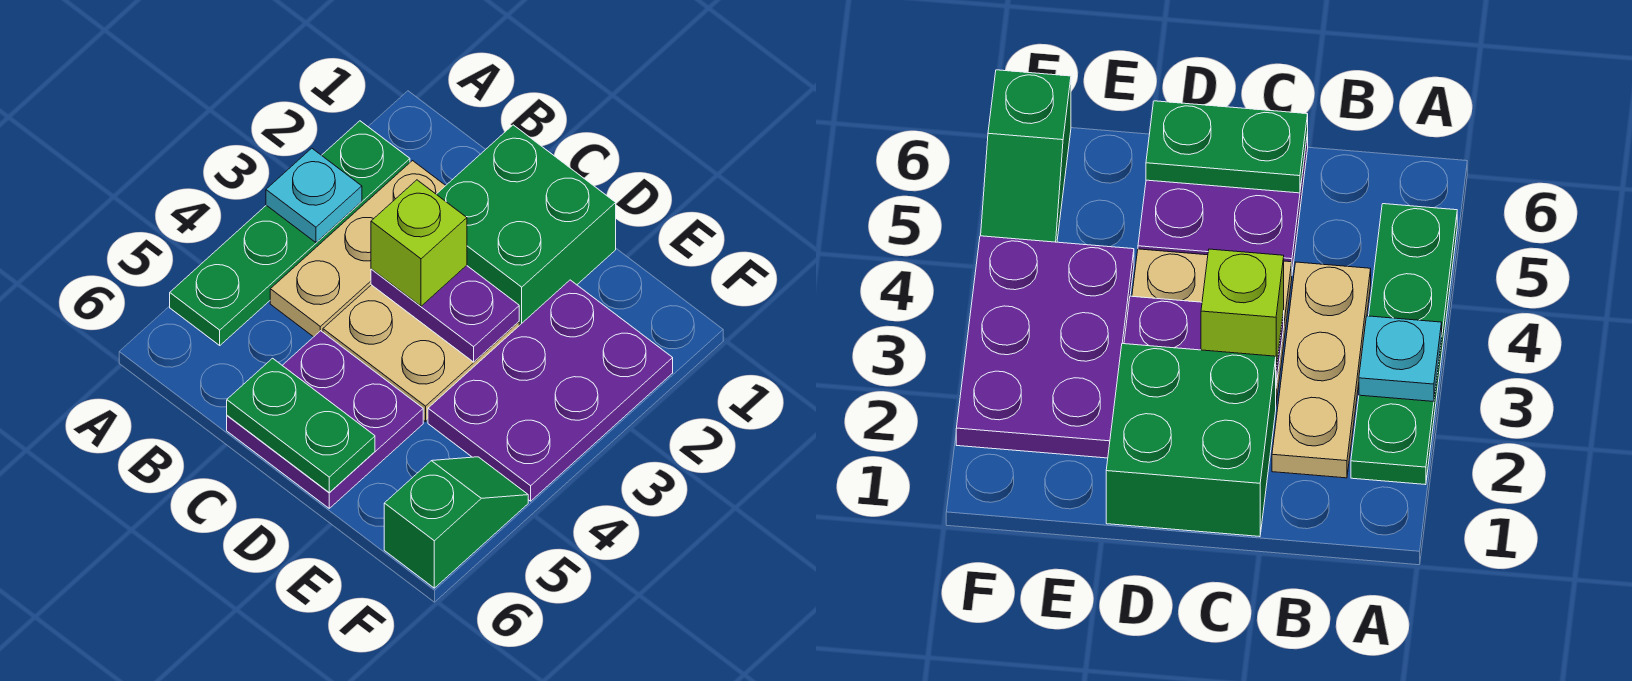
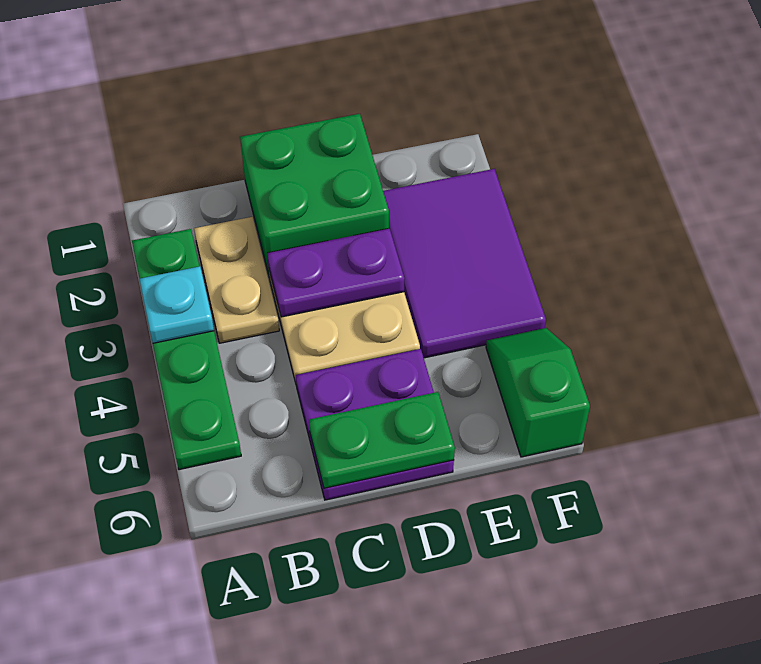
tan plate B2:B4 level 1 -> tan plate B2:B3 level 1
lime brick C3 level 3 -> none
purple plate E2:F4 level 1 -> purple tile E2:F4 level 1

